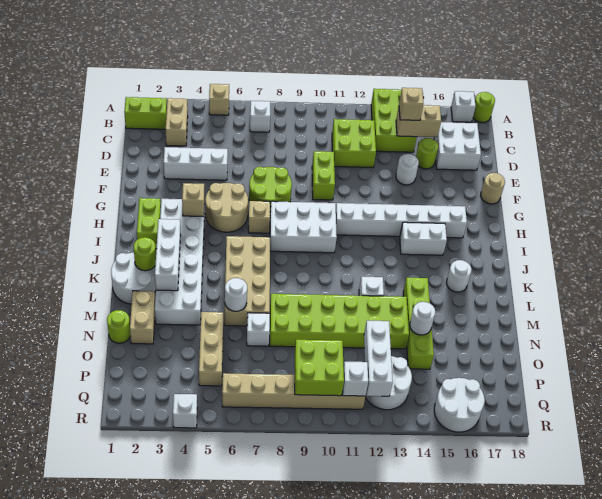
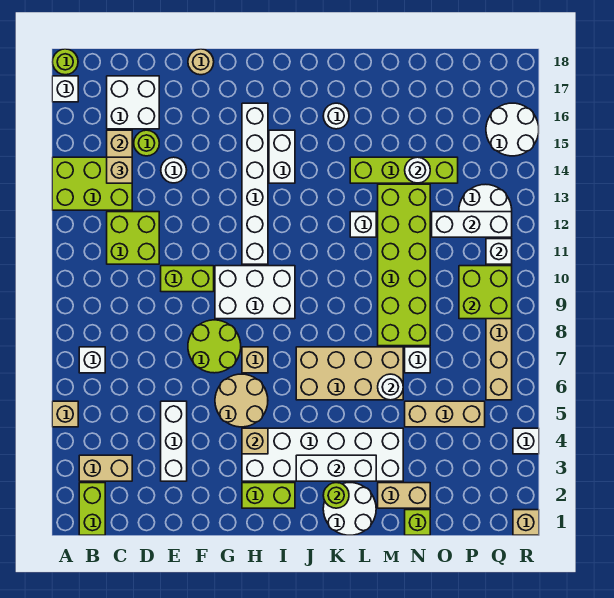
white brick H8:I10 level 1 -> white brick G9:I10 level 1
lime round brick N1 level 1 -> lime brick N1 level 1
none -> tan brick R1 level 1

